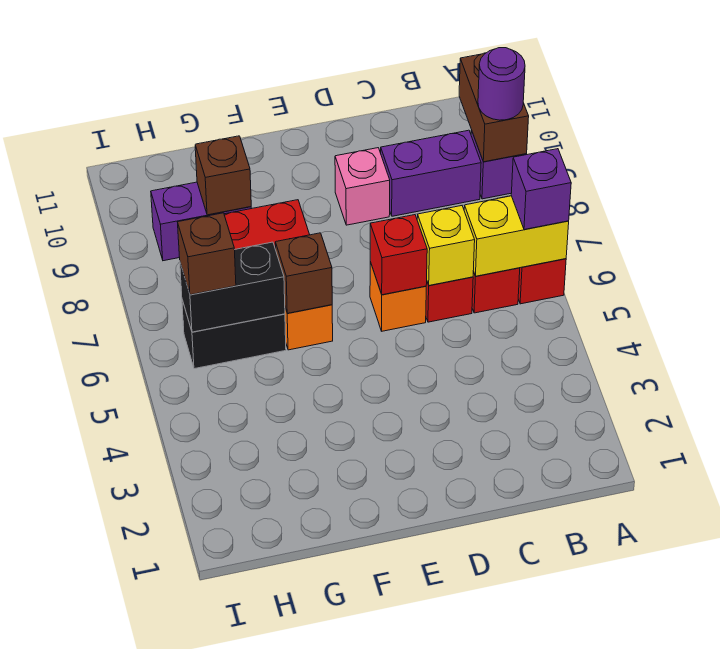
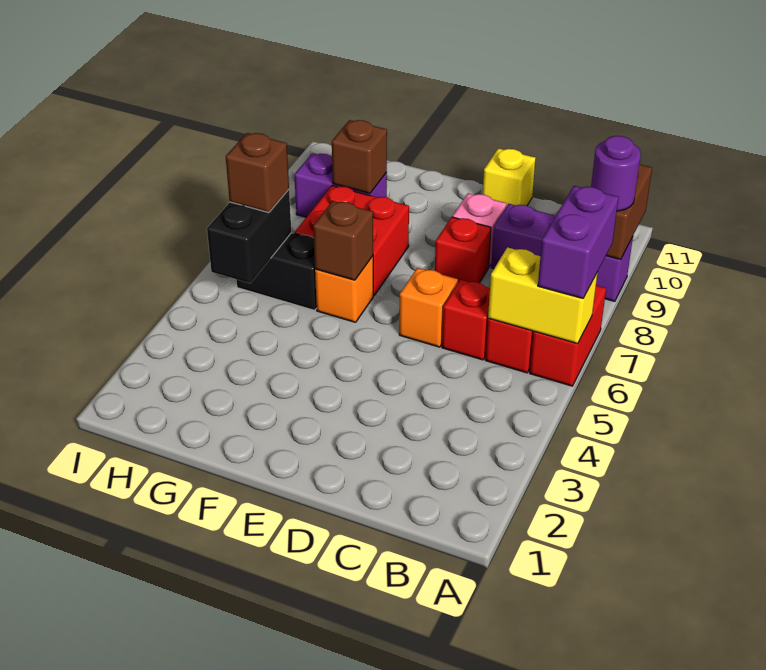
purple brick A6 level 3 -> purple brick A6:A7 level 3
yellow brick C6 level 2 -> yellow brick D11 level 1
red brick D6 level 2 -> red brick D8 level 1
black brick G6:H6 level 2 -> black brick H5:H6 level 2

